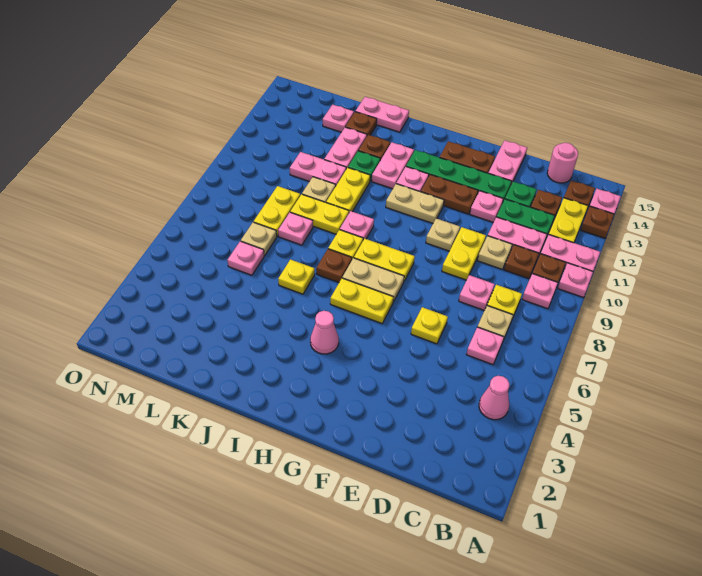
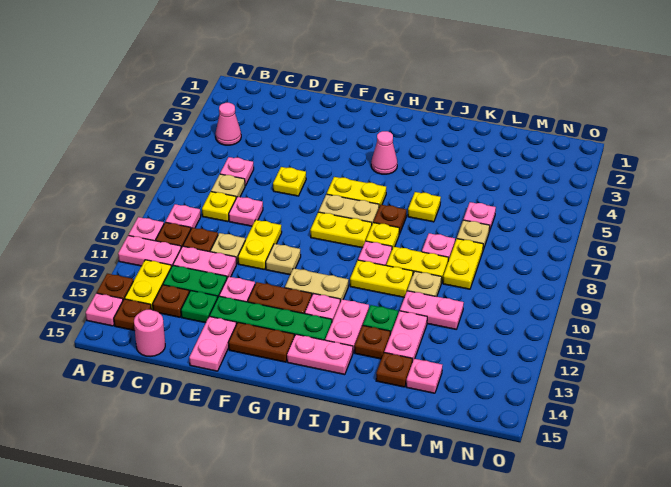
yellow plate J10:J11 level 1 -> yellow plate I10:J10 level 1
pink plate J15:K15 level 1 -> pink plate H14:I14 level 1

